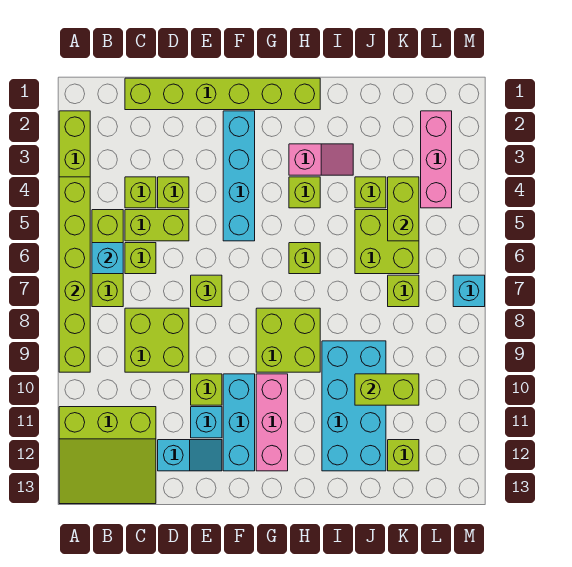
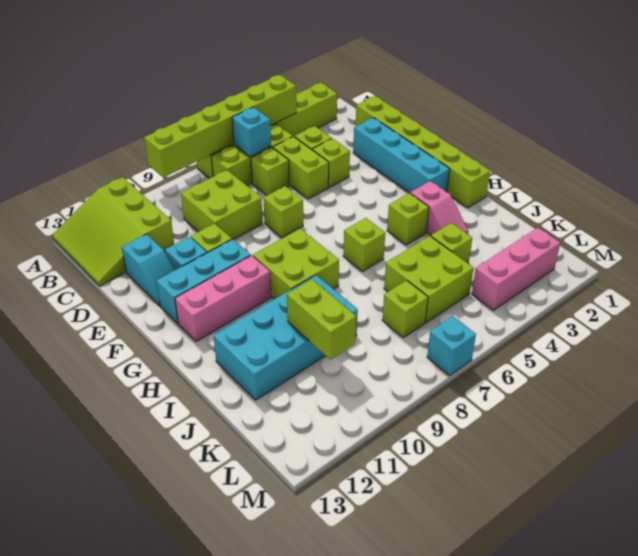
cyan brick F2:F5 level 1 -> cyan brick D2:G2 level 1
lime brick K4:K5 level 2 -> none
lime brick K12 level 1 -> none

